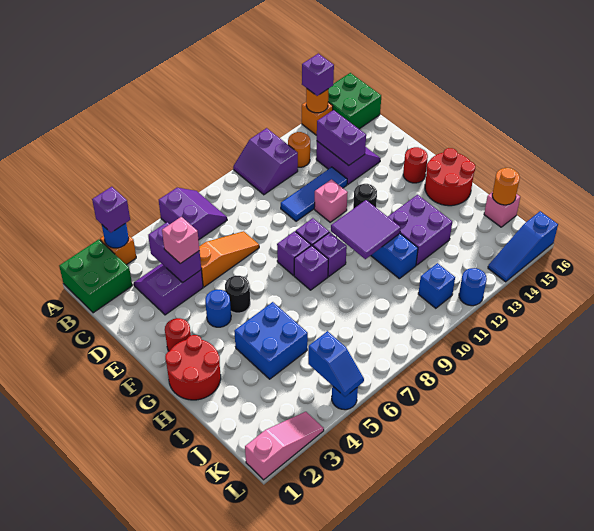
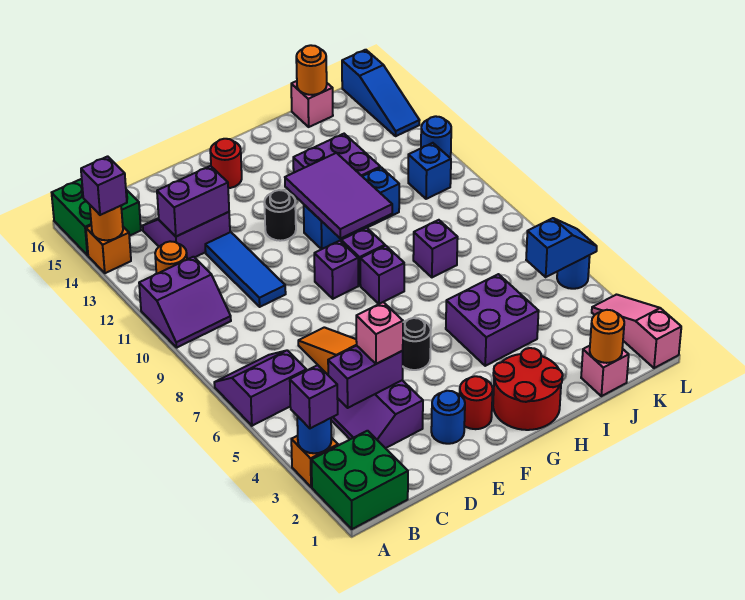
pink brick E11 level 1 -> pink brick J1 level 1
blue round brick F4 level 1 -> blue round brick E2 level 1
purple brick F8 level 1 -> purple brick I8 level 1
purple tile G10:H11 level 2 -> purple tile G10:H12 level 2
red round brick G15:H16 level 1 -> none
blue brick H4:I5 level 1 -> purple brick H4:I5 level 1
none -> orange round brick J1 level 2

